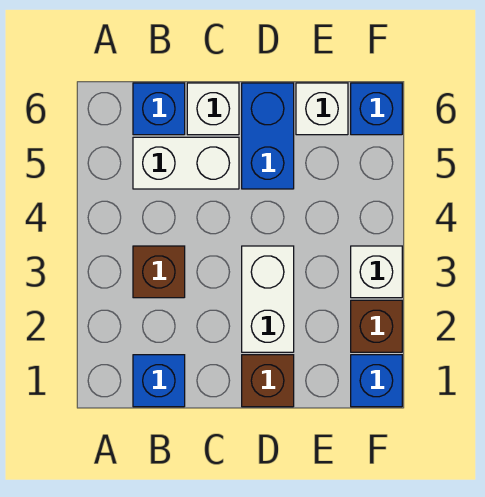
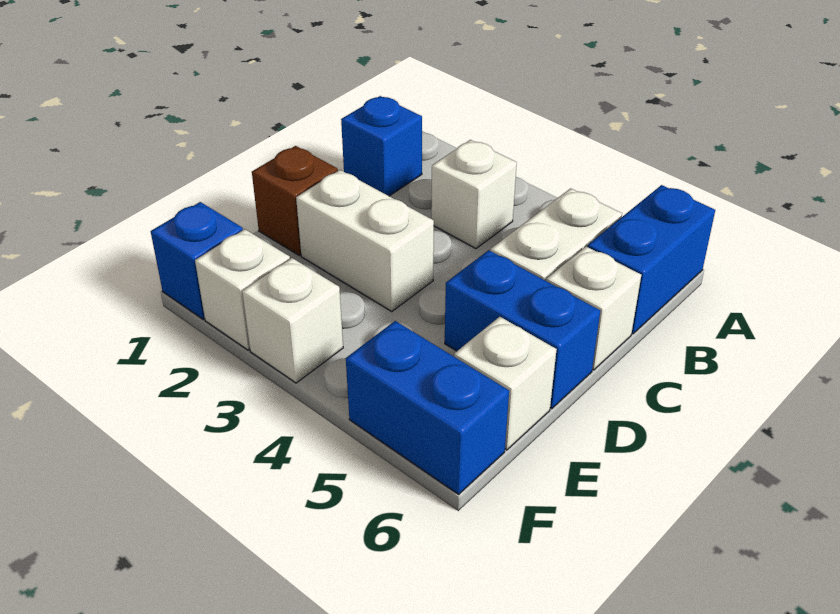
brown brick B3 level 1 -> white brick B3 level 1
blue brick B6 level 1 -> blue brick A6:B6 level 1
brown brick F2 level 1 -> white brick F2 level 1
blue brick F6 level 1 -> blue brick F5:F6 level 1

